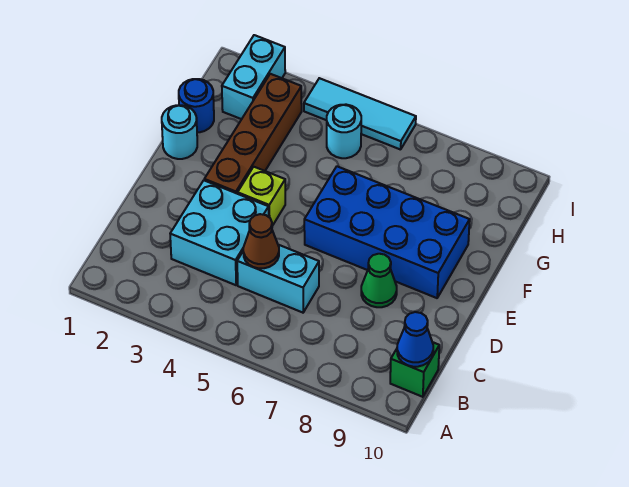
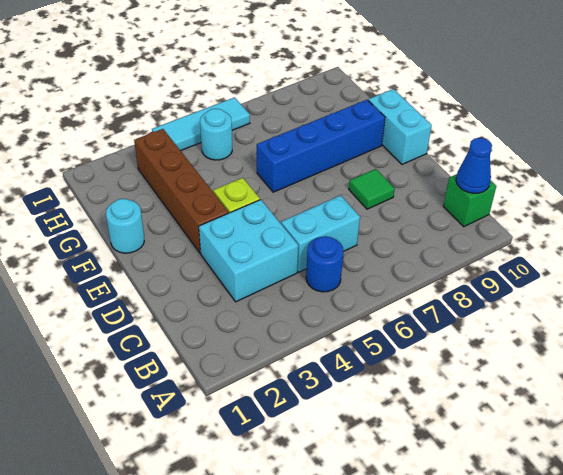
brown cone C5 level 2 -> none
green cone D8 level 1 -> green tile D8 level 1
blue brick E6:F9 level 1 -> blue brick F6:F9 level 1
blue round brick G1 level 1 -> blue round brick B5 level 1
cyan brick H2:I2 level 1 -> cyan brick E10:F10 level 1

